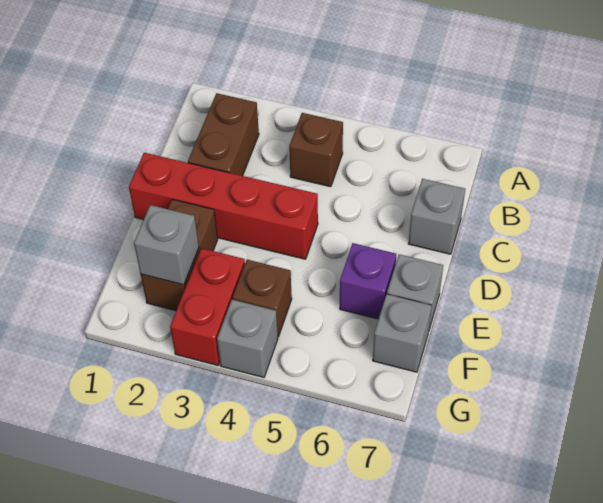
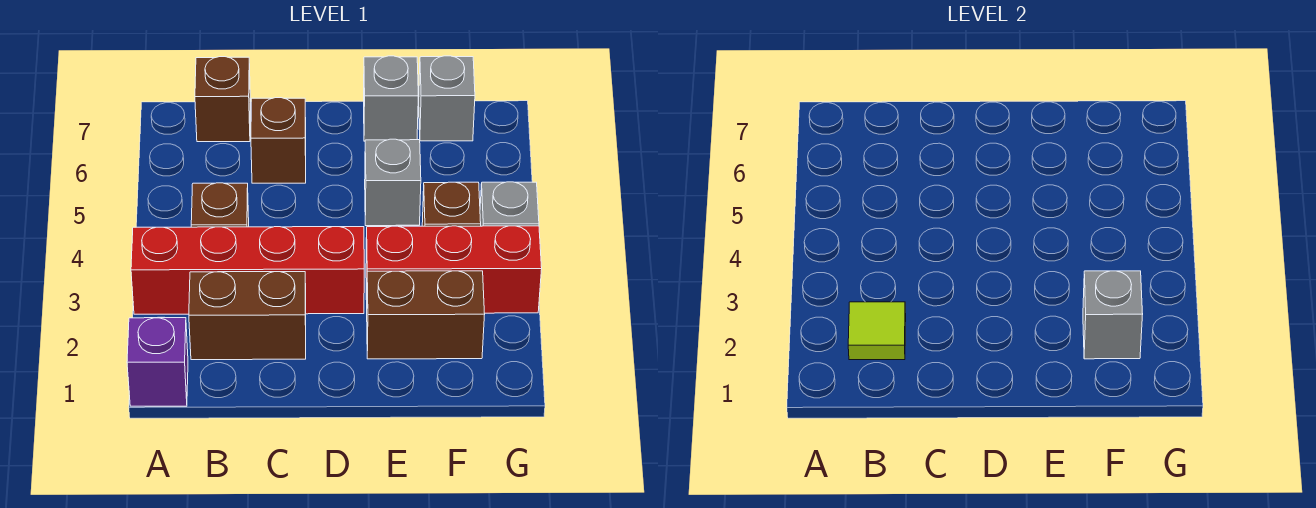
none -> lime tile B2 level 2
none -> brown brick B7 level 1
none -> brown brick C6 level 1
grey brick C7 level 1 -> grey brick E5 level 1
red brick D1:D4 level 1 -> red brick A3:D3 level 1
purple brick E6 level 1 -> purple brick A1 level 1
red brick F3:G3 level 1 -> red brick E3:G3 level 1

